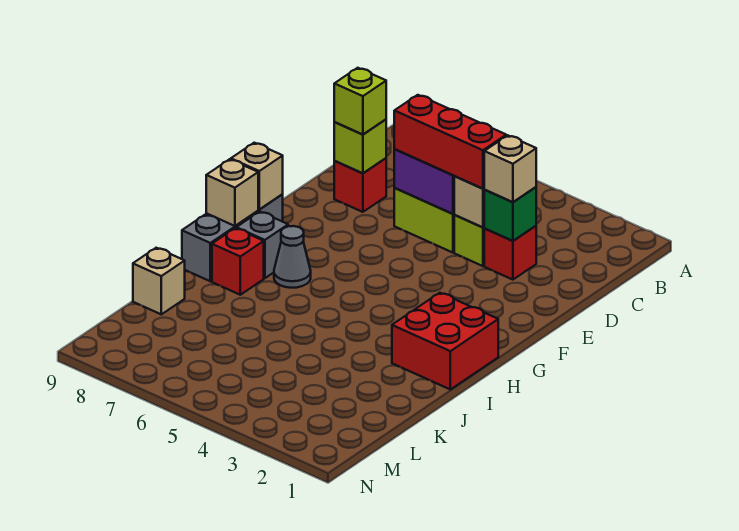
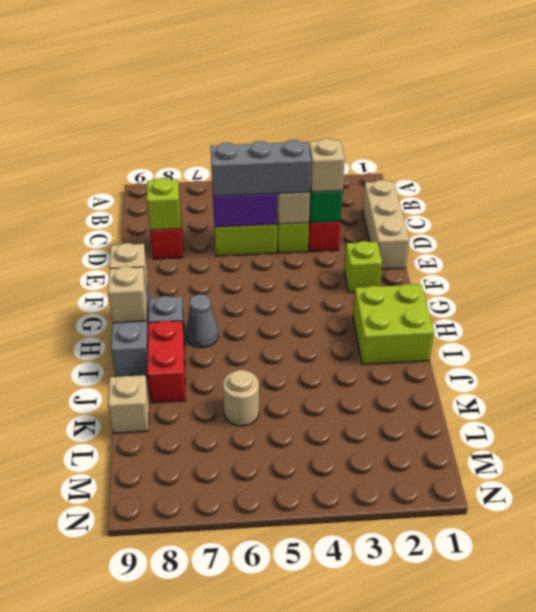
none -> tan brick C1:E1 level 1
red brick D4:D6 level 3 -> grey brick D4:D6 level 3
lime brick D8 level 3 -> lime brick F2 level 1
red brick H1:I2 level 1 -> lime brick H1:I2 level 1
red brick I8 level 1 -> red brick I8:J8 level 1
none -> tan round brick K6 level 1

